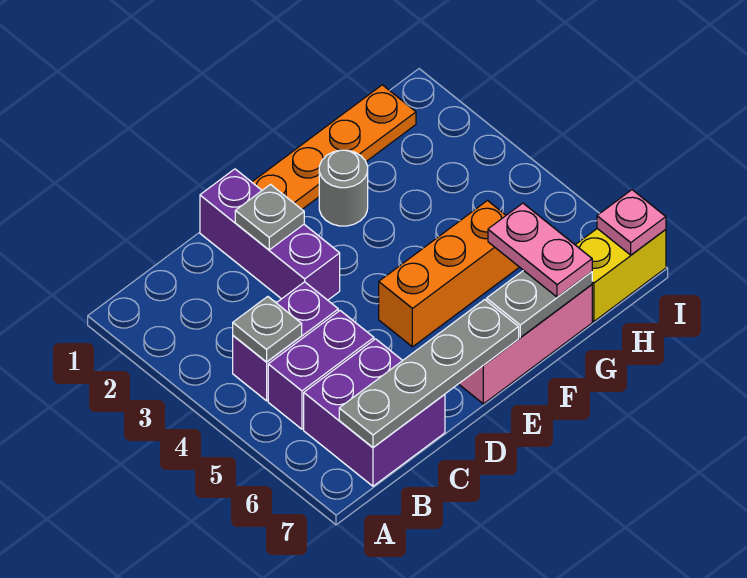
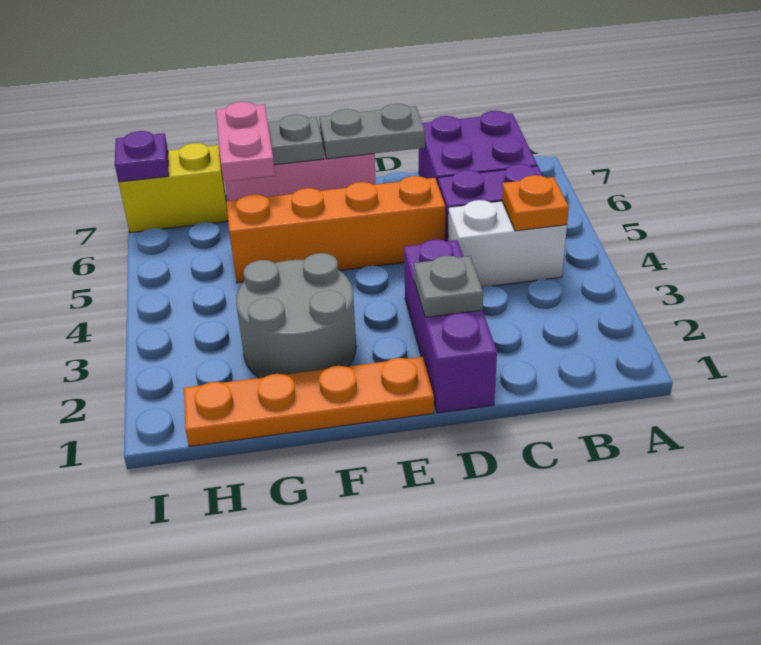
purple brick B4:C4 level 1 -> white brick B4:C4 level 1
grey plate B4 level 2 -> orange plate B4 level 2
grey plate B7:E7 level 2 -> grey plate D7:E7 level 2
orange brick E5:G5 level 1 -> orange brick D5:G5 level 1
grey round brick F2 level 1 -> grey round brick F2:G3 level 1
pink plate I7 level 2 -> purple plate I7 level 2

